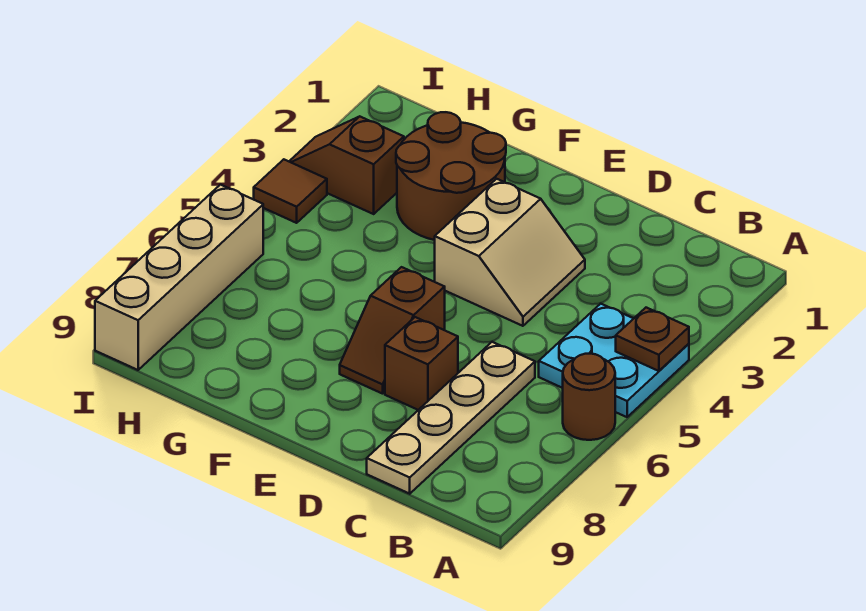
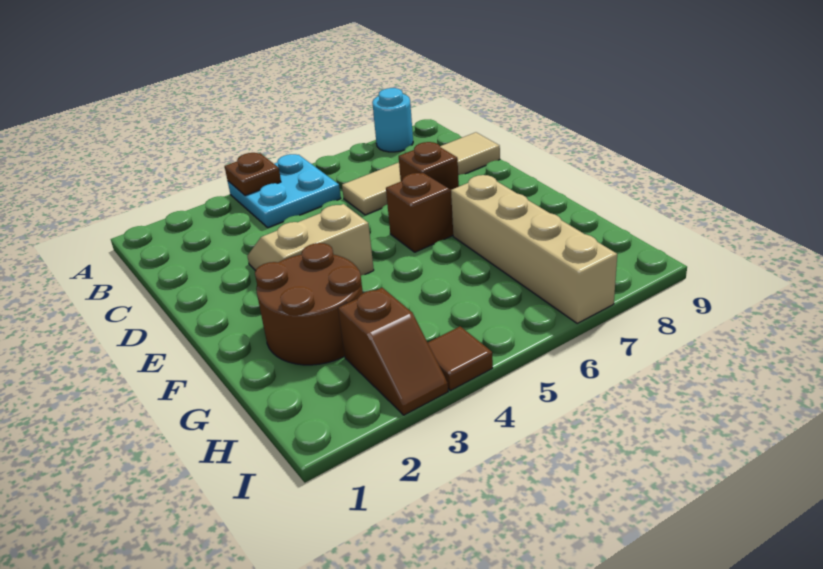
brown round brick A6 level 1 -> none
none -> cyan round brick A8 level 1
tan plate C6:C9 level 1 -> tan tile C6:C9 level 1
tan brick I6:I9 level 1 -> tan brick F7:I7 level 1

